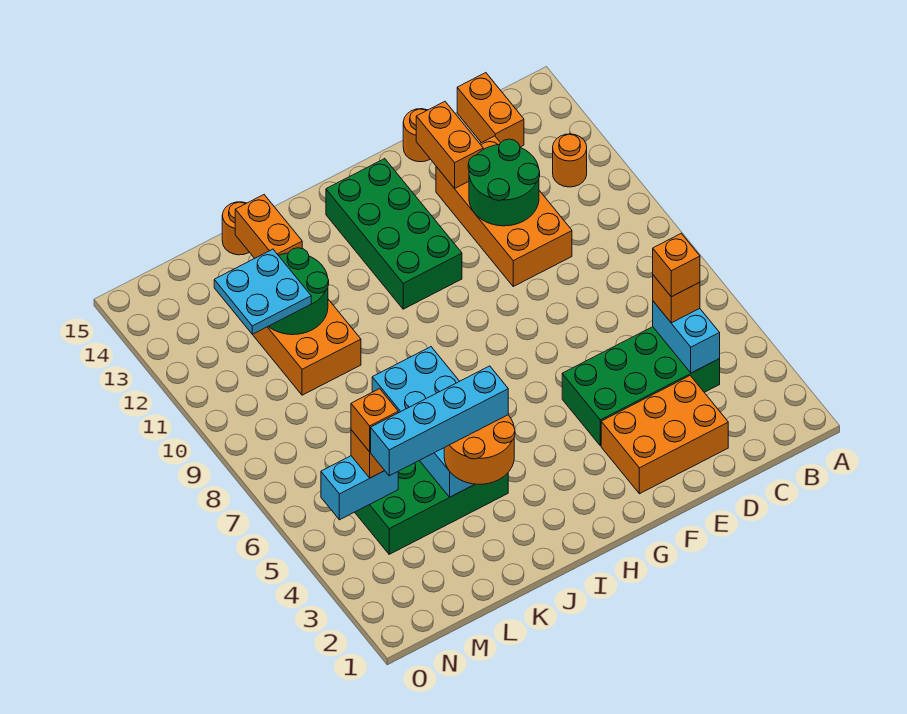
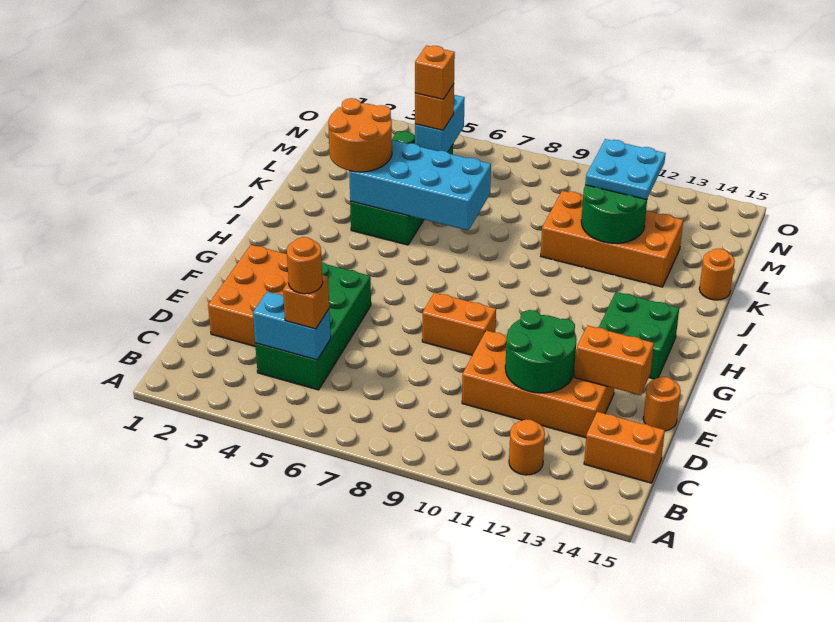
orange brick C5 level 4 -> orange round brick C5 level 4
green brick G11:H14 level 1 -> green brick G13:H14 level 1
cyan brick J4:M4 level 4 -> none
orange brick K13:K14 level 2 -> orange brick F8:F9 level 1

